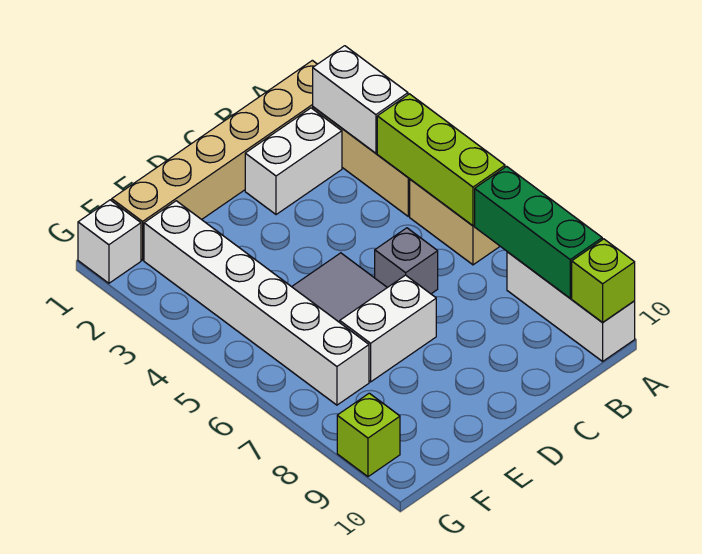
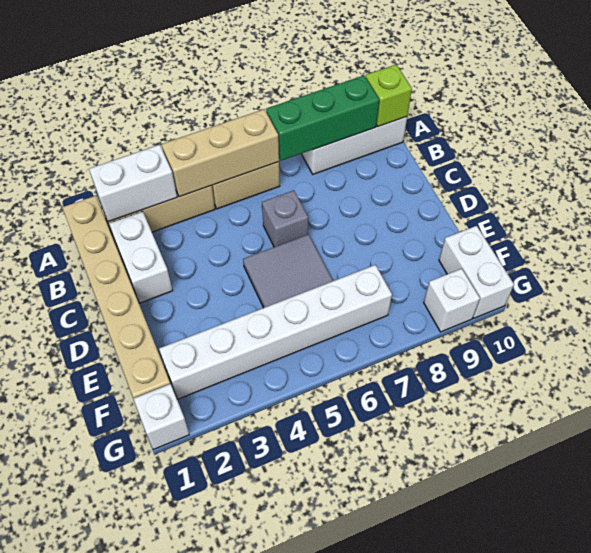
lime brick A4:A6 level 2 -> tan brick A4:A6 level 2
white brick D7:E7 level 1 -> white brick F10:G10 level 1
lime brick G9 level 1 -> white brick G9 level 1

